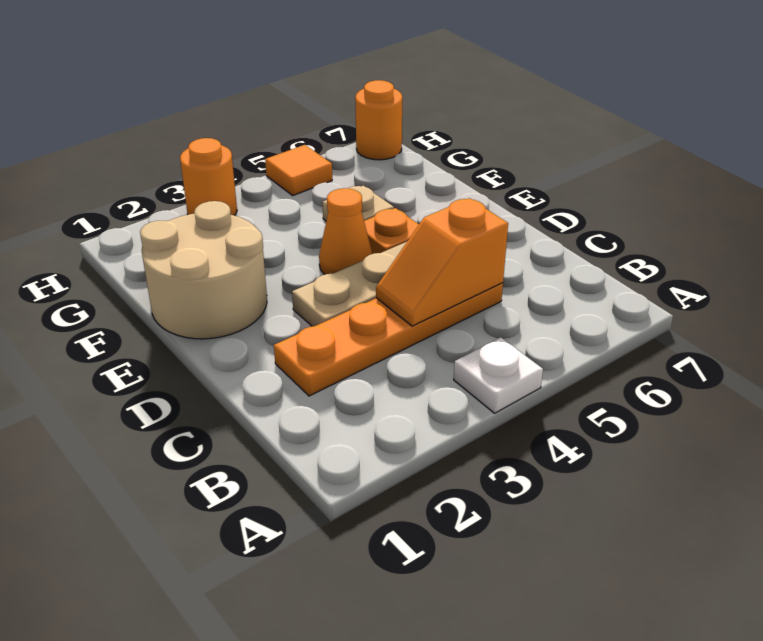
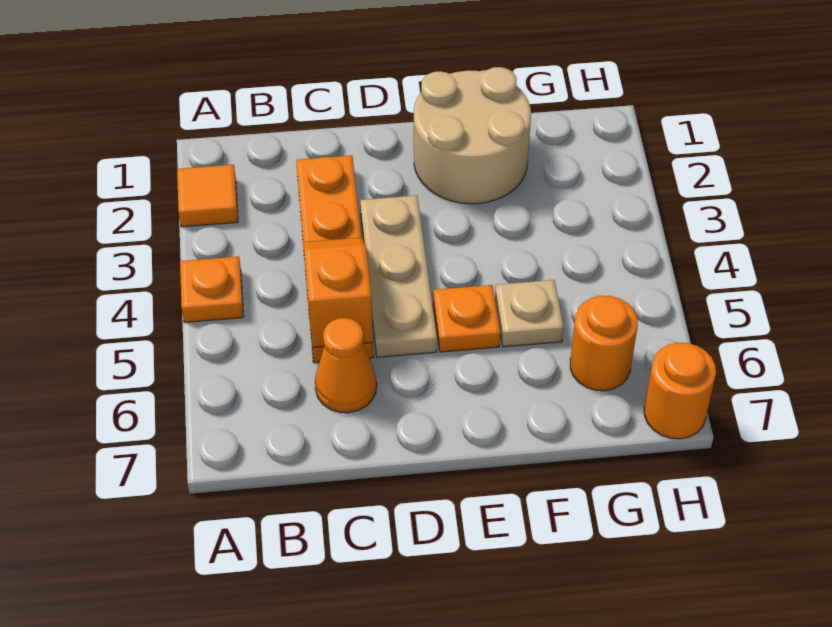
white plate A4 level 1 -> orange plate A4 level 1
orange cone E4 level 1 -> orange cone C6 level 1
orange round brick H3 level 1 -> orange round brick G6 level 1
orange tile H5 level 1 -> orange tile A2 level 1

